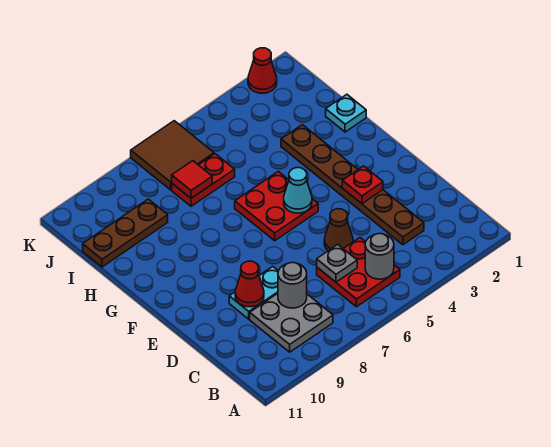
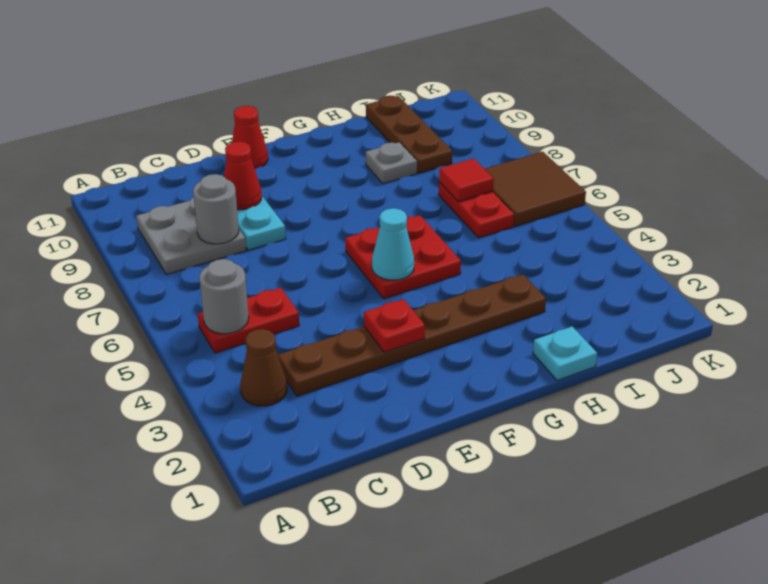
red plate B5:C6 level 1 -> red plate B5:C5 level 1
grey plate C6 level 2 -> grey plate H9 level 1
brown cone D5 level 1 -> brown cone B3 level 1
red cone K2 level 1 -> red cone E11 level 1

